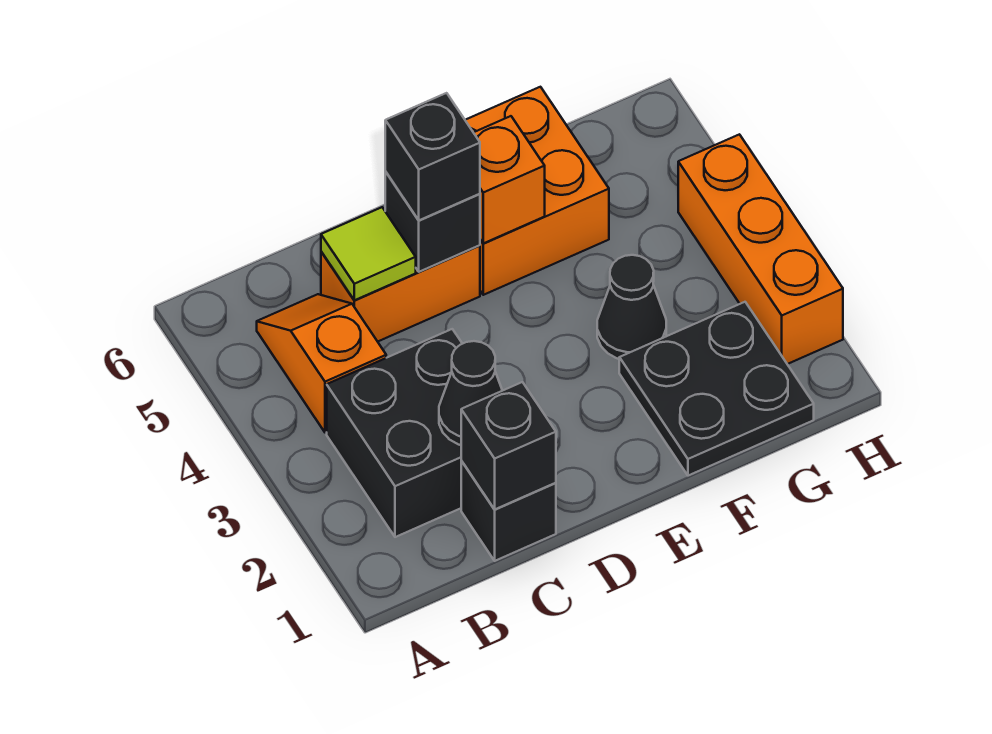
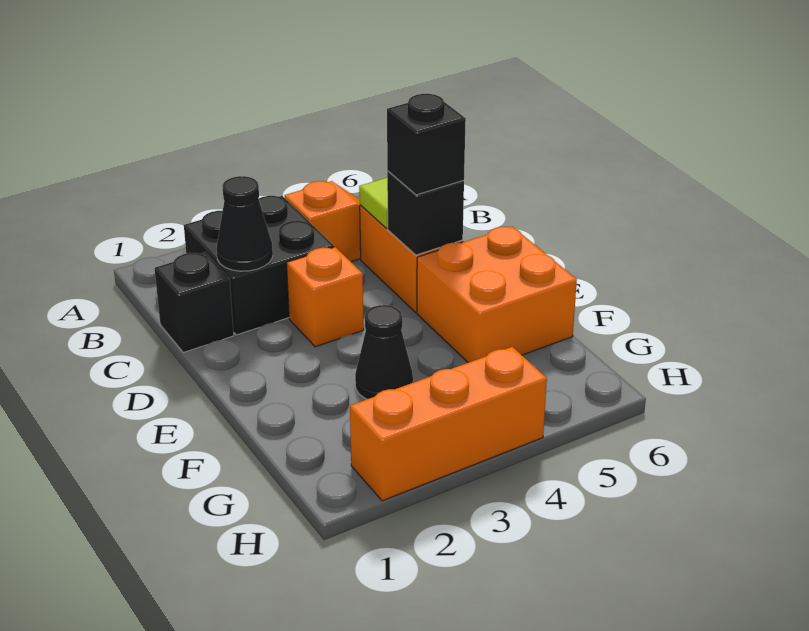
black brick C1 level 2 -> none
orange brick E5 level 2 -> orange brick D3 level 1
black plate F1:G2 level 1 -> none

